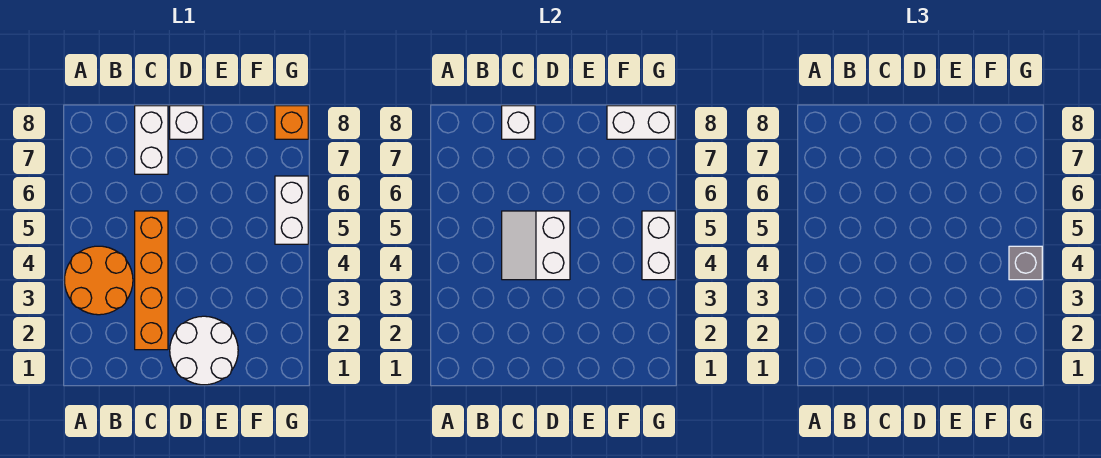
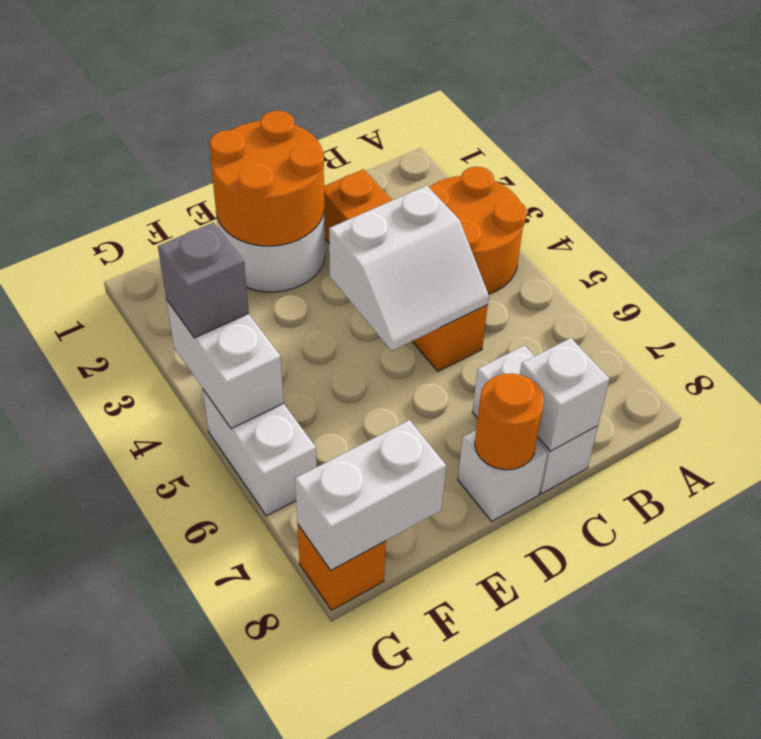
white slope C4:D5 level 2 top D -> white slope C4:D5 level 2 top 4
none -> orange round brick D1:E2 level 2
none -> orange round brick D8 level 2

